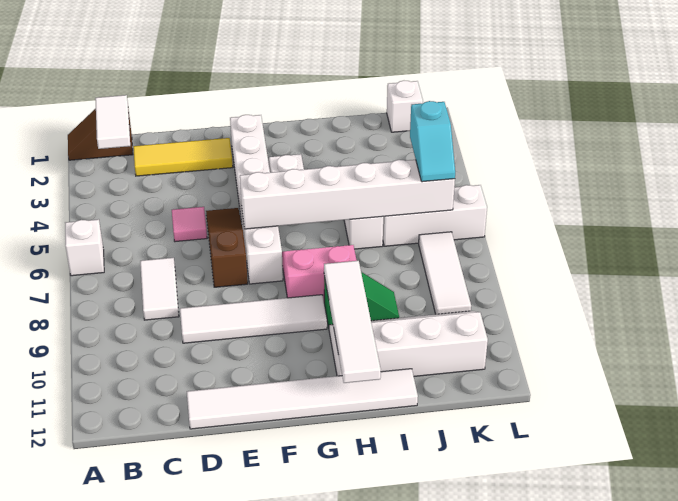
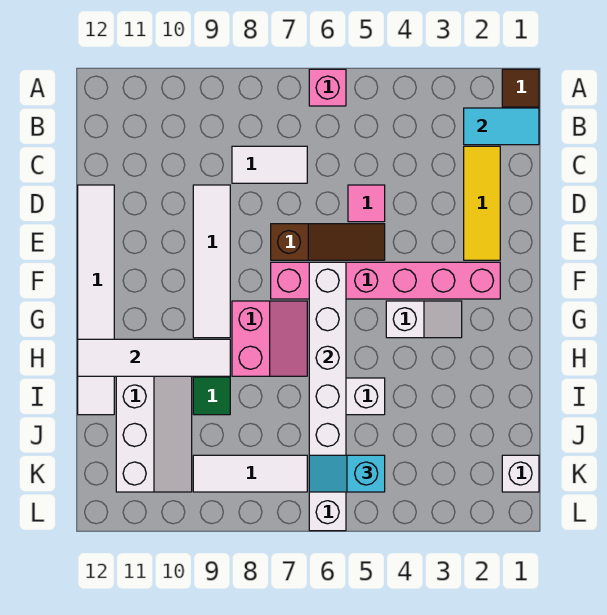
white brick A6 level 1 -> pink brick A6 level 1
white tile B1:B2 level 2 -> cyan tile B1:B2 level 2
white brick F2:F7 level 1 -> pink brick F2:F7 level 1

